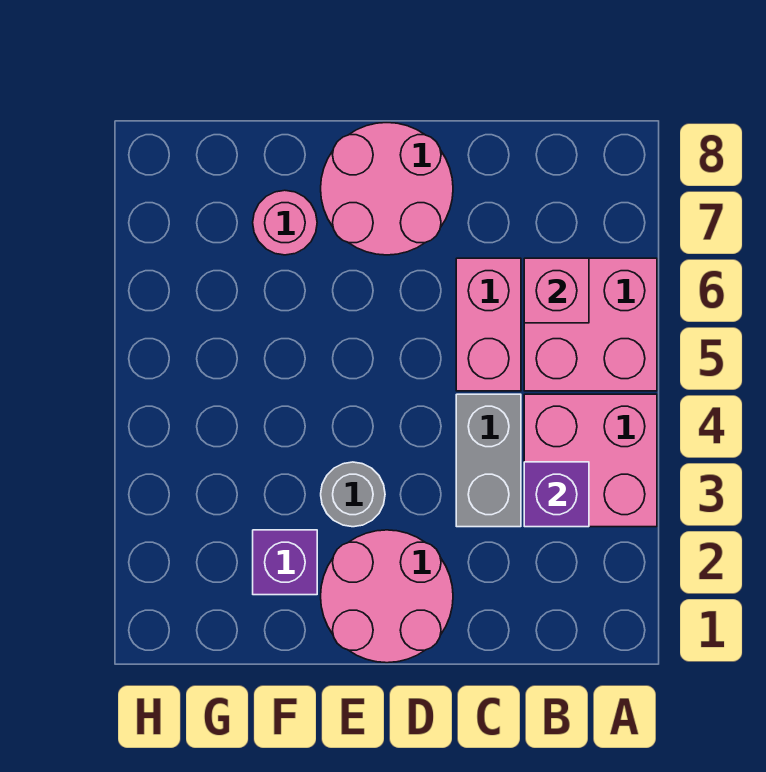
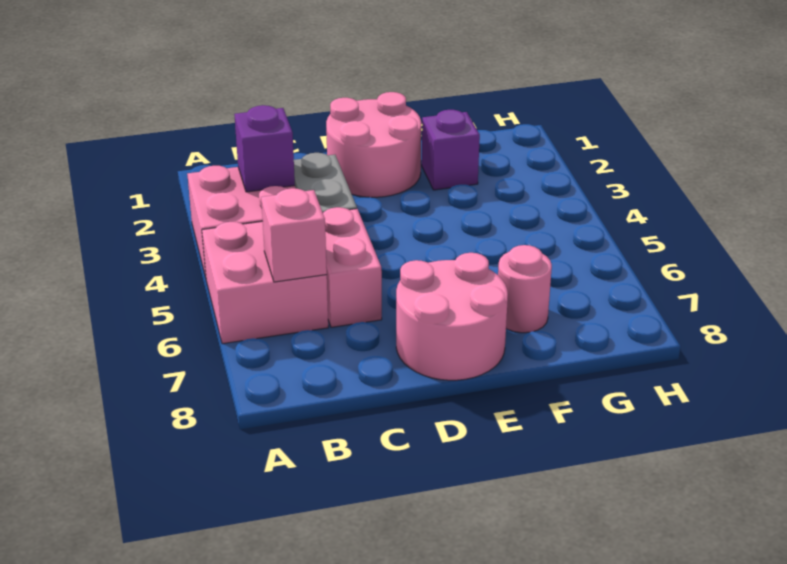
grey round brick E3 level 1 -> none

